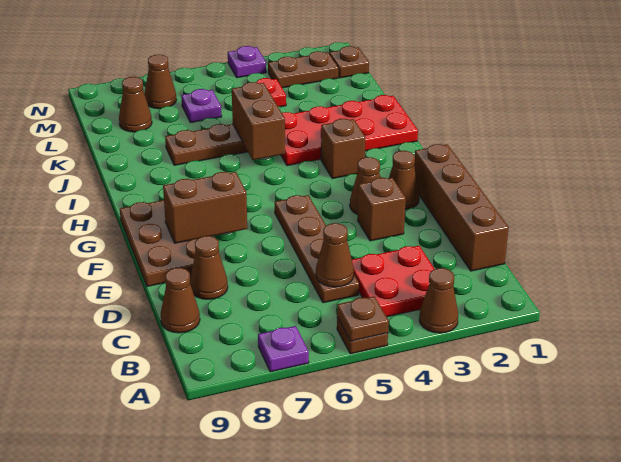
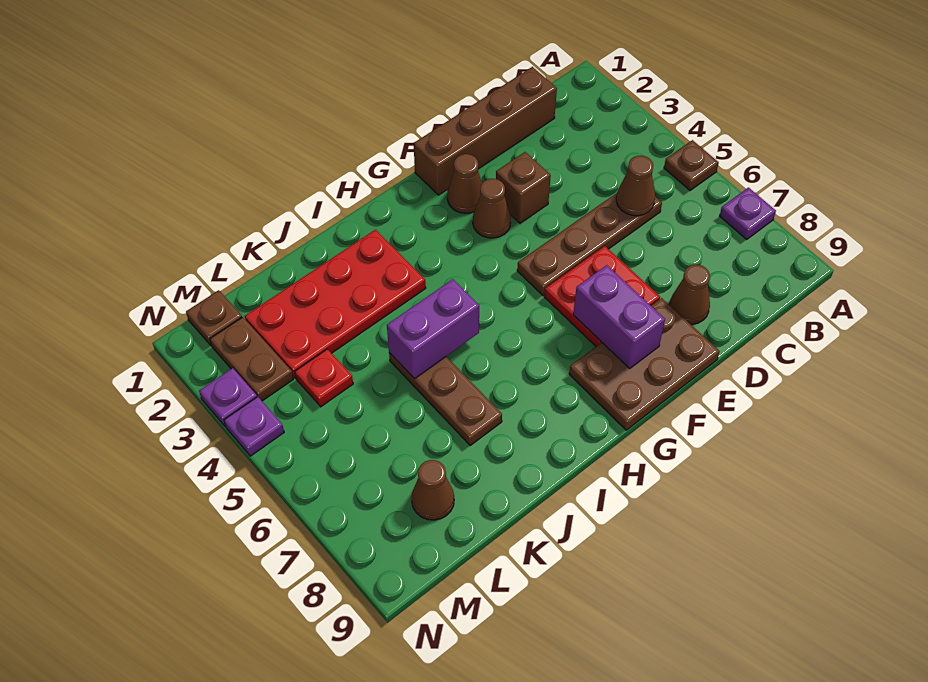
brown cone A3 level 1 -> none
brown plate A5 level 2 -> none
red plate B3:C4 level 1 -> red plate E6:F7 level 1
brown cone C9 level 1 -> none
brown brick F7:F8 level 2 -> purple brick F7:F8 level 2
brown brick H3 level 1 -> none
red plate I1:J4 level 1 -> red plate I2:L3 level 1
brown brick I5:J5 level 2 -> purple brick I5:J5 level 2
purple plate L6 level 1 -> purple plate N3 level 1
brown cone M7 level 1 -> none

